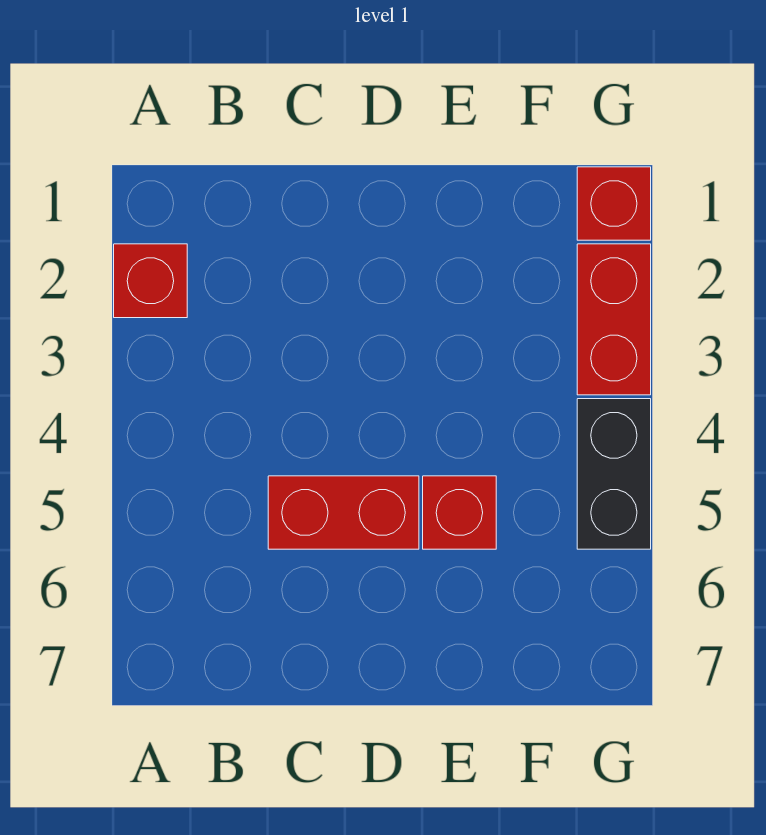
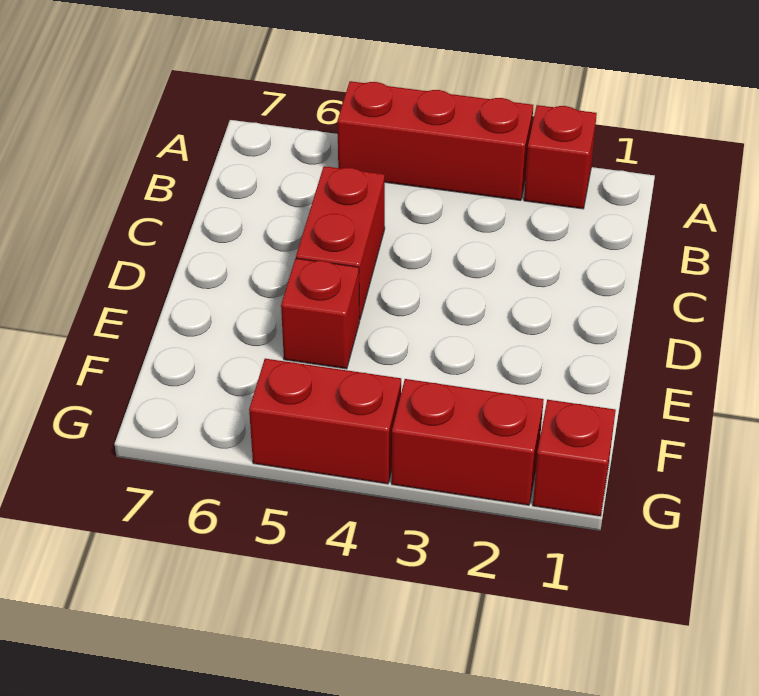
none -> red brick A3:A5 level 1
black brick G4:G5 level 1 -> red brick G4:G5 level 1

